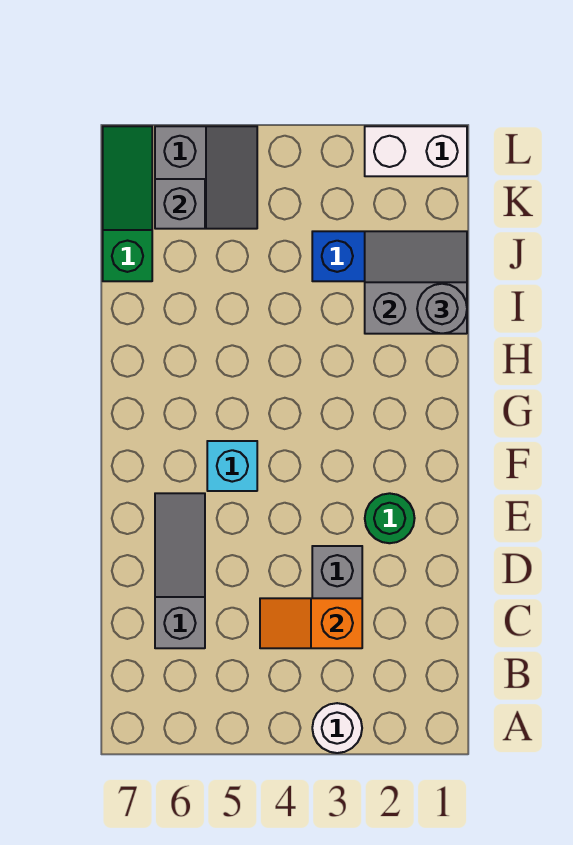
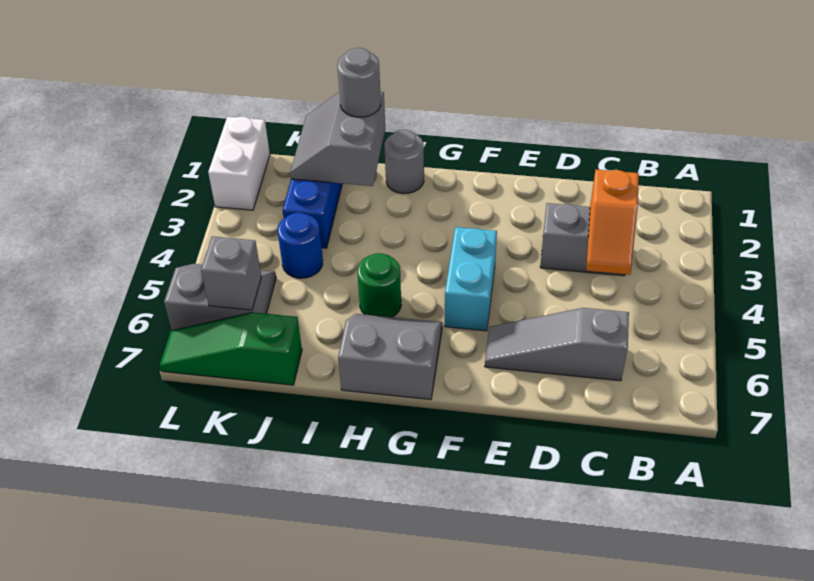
white round brick A3 level 1 -> none
green round brick E2 level 1 -> green round brick H5 level 1
cyan brick F5 level 1 -> cyan brick F4:F5 level 1
none -> grey slope G6:H7 level 1 top 7
none -> grey round brick H1 level 1
none -> blue round brick J4 level 1

